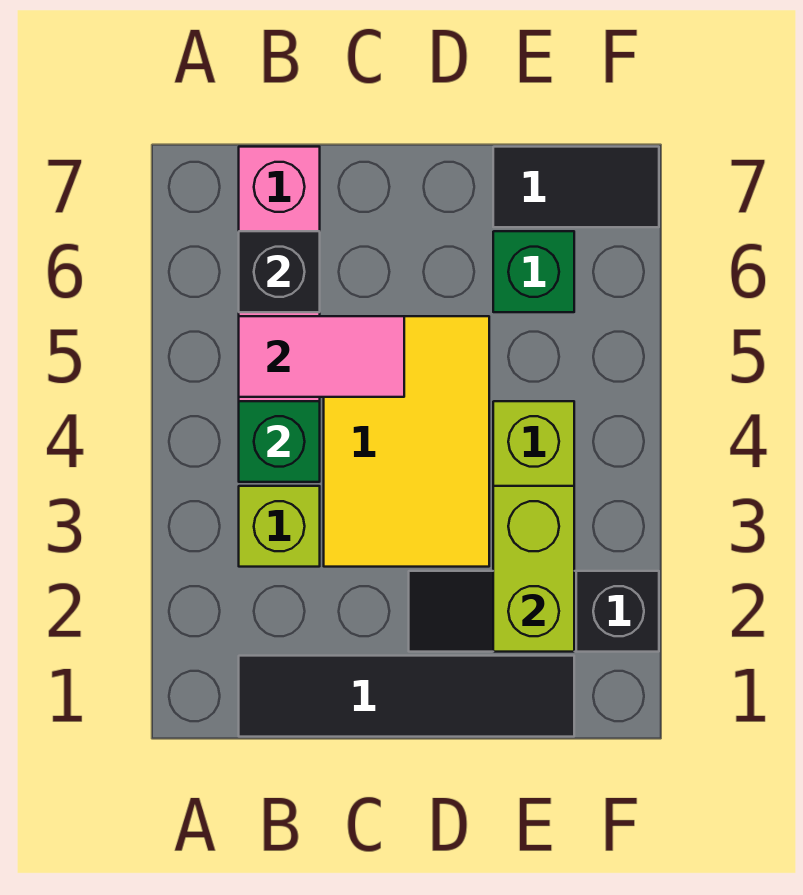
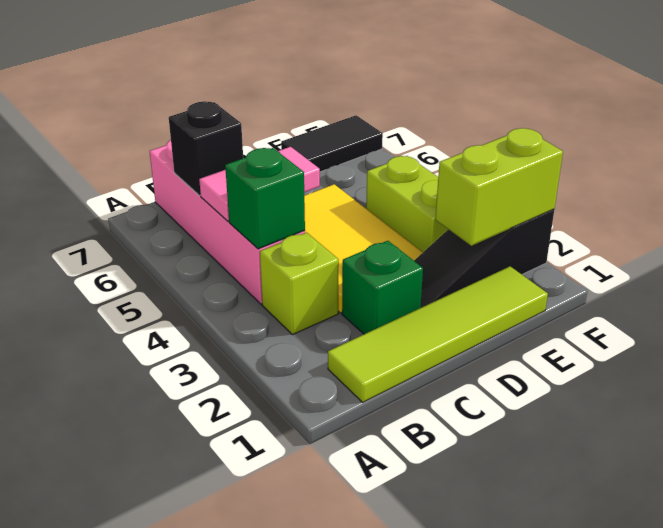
black tile B1:E1 level 1 -> lime tile B1:E1 level 1
lime brick E2:E3 level 2 -> lime brick E2:F2 level 2
green brick E6 level 1 -> green brick C2 level 1

